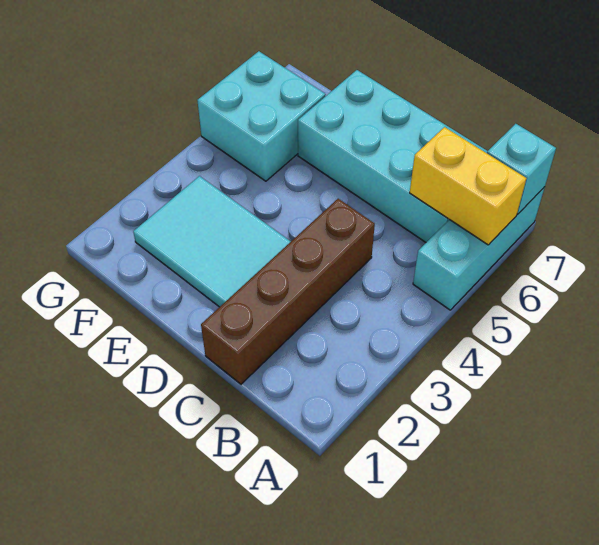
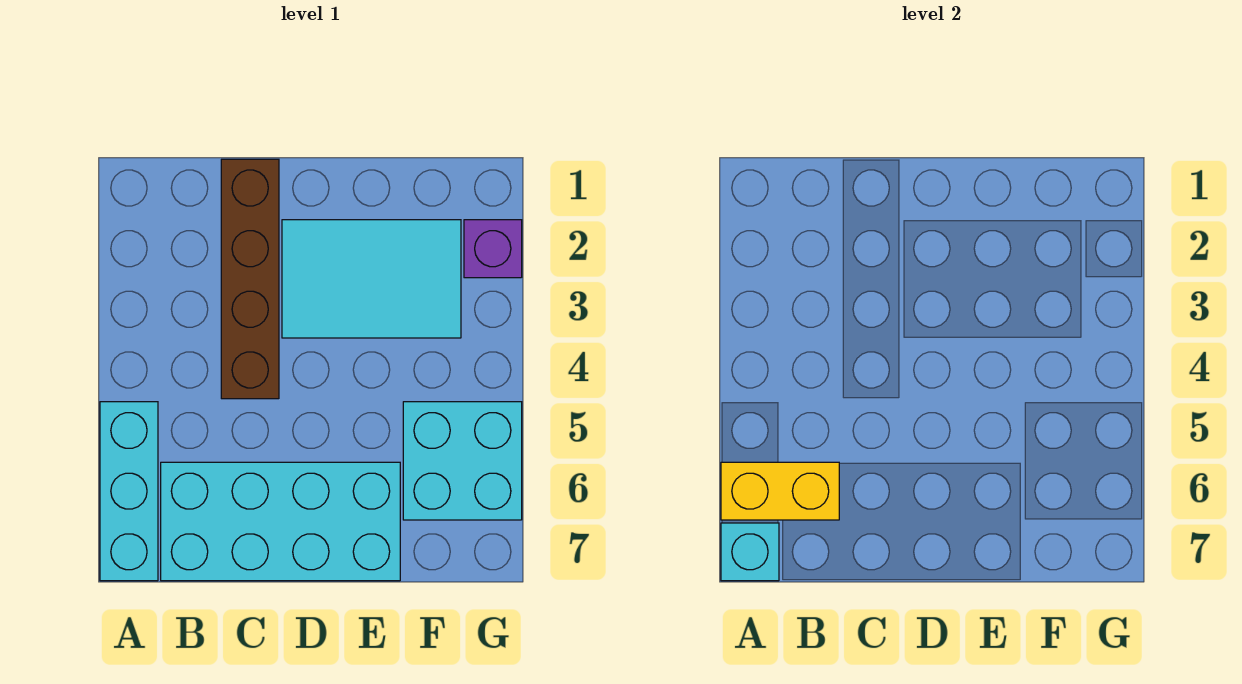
none -> purple brick G2 level 1

